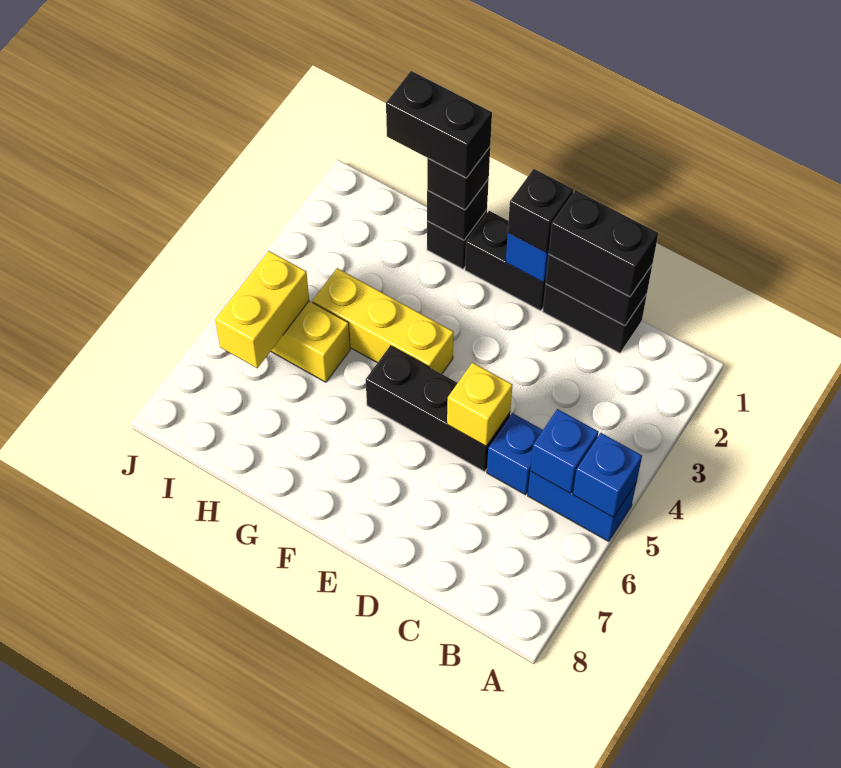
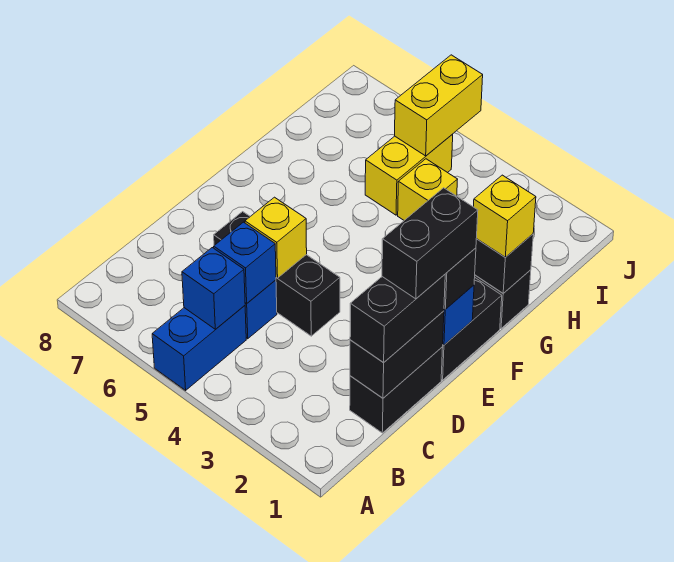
blue brick A5 level 2 -> blue brick C5 level 2
black brick D5:F5 level 1 -> black brick D4:D6 level 1
yellow brick F4:H4 level 1 -> yellow brick H4 level 1
black brick G1 level 3 -> yellow brick G1 level 3
black brick G1:H1 level 4 -> black brick D1:E1 level 4
yellow brick I5:I6 level 2 -> yellow brick I5:J5 level 2

